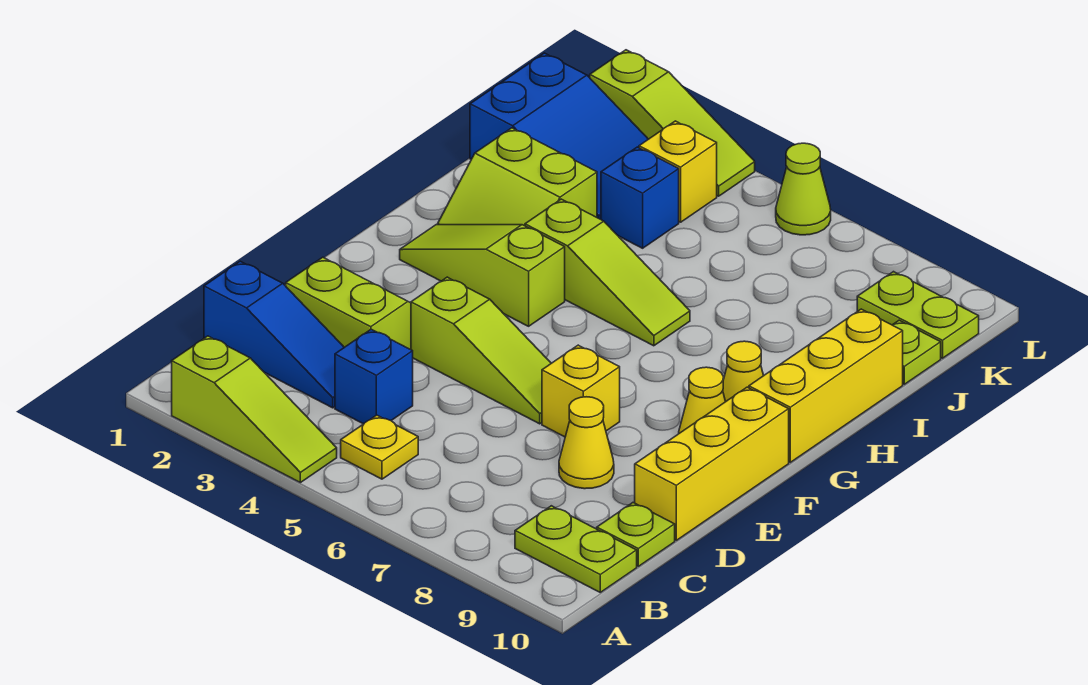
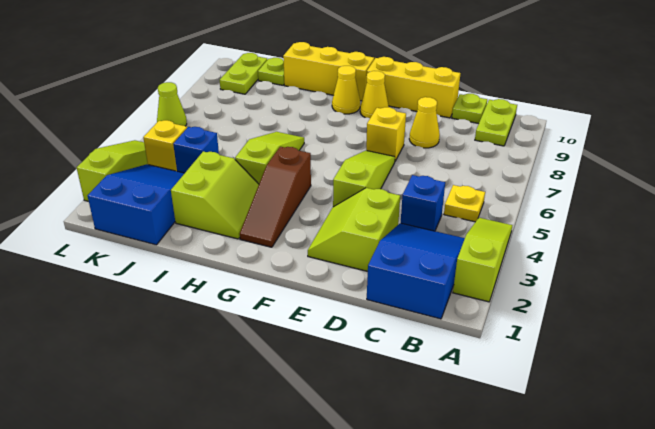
blue slope C1:C3 level 1 top 1 -> blue slope B1:C3 level 1 top 1
lime slope G2:G4 level 1 top 4 -> brown slope G2:G4 level 1 top 4

